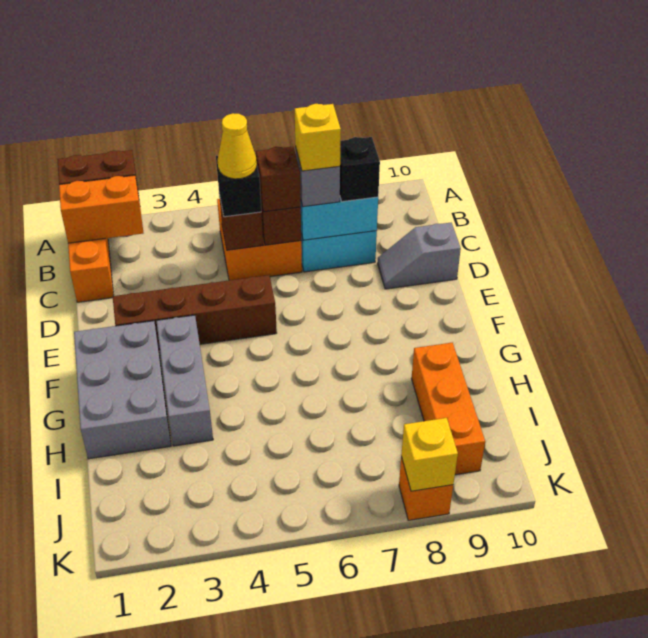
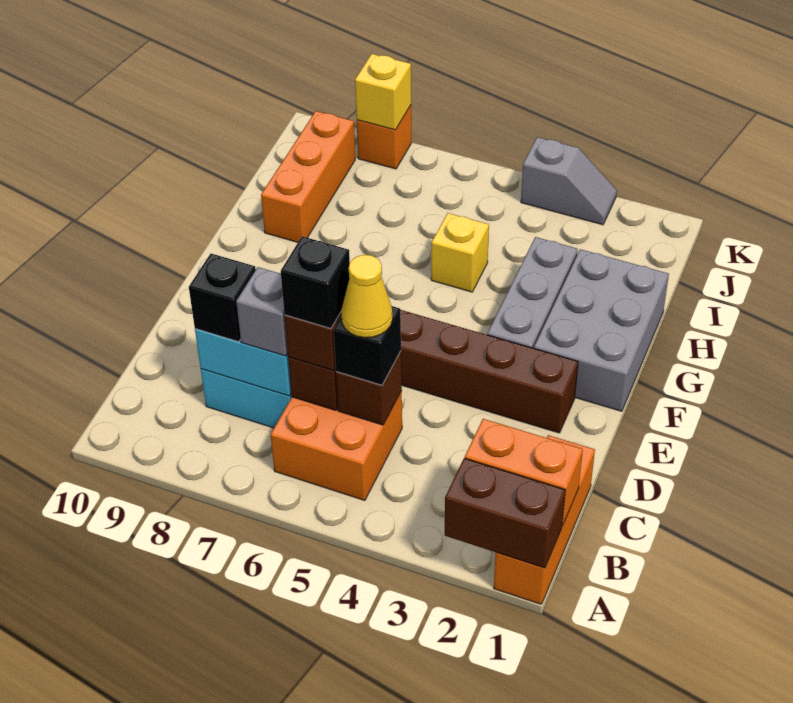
none -> black brick C6 level 4
yellow brick C7 level 4 -> yellow brick H5 level 1
grey slope D9:D10 level 1 top 10 -> grey slope K3:K4 level 1 top 4

